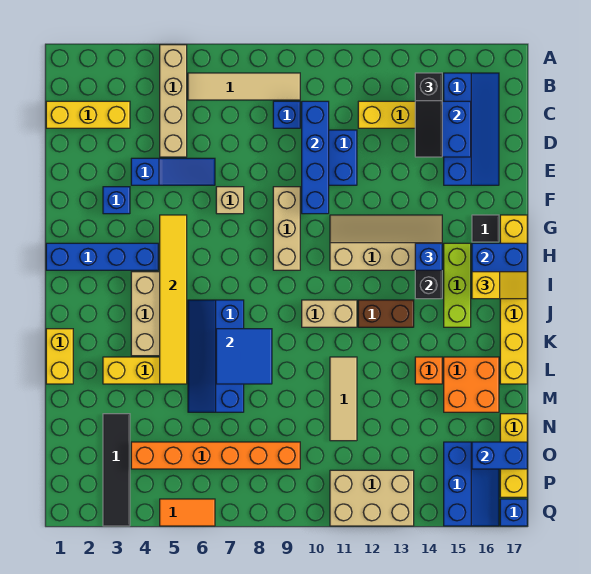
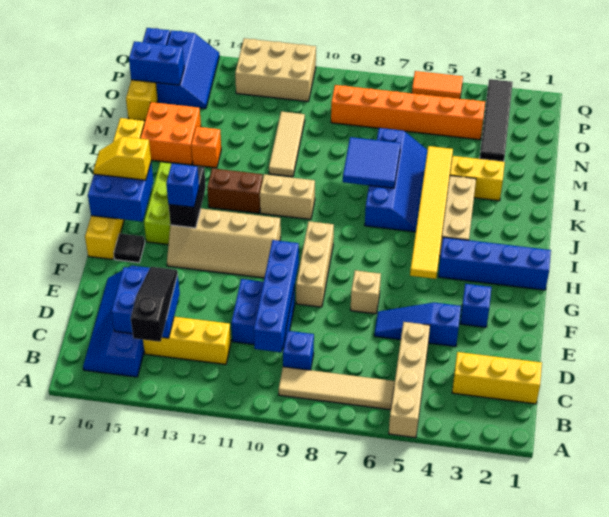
yellow brick K1:L1 level 1 -> none
blue slope O15:Q16 level 1 top 15 -> blue slope O15:Q16 level 1 top 16

